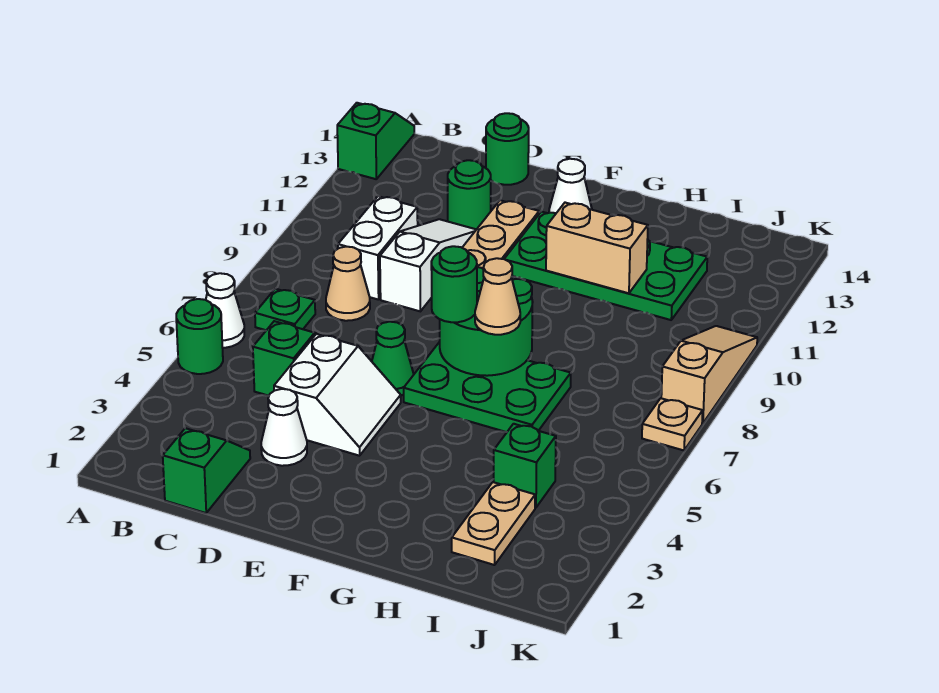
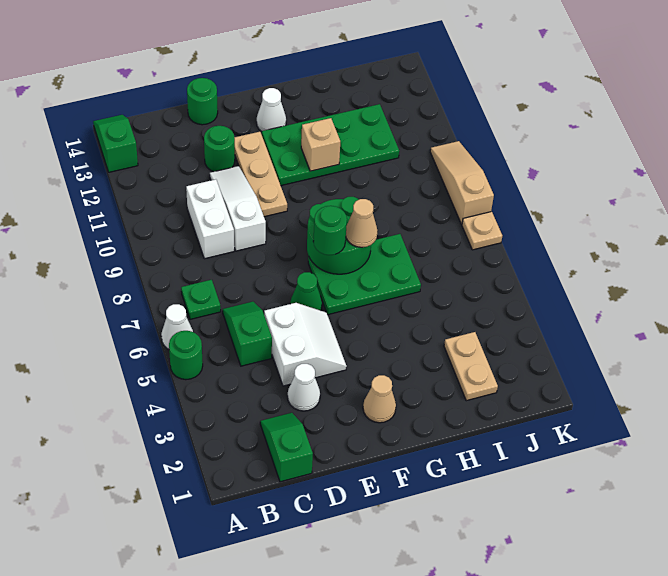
tan cone C8 level 1 -> tan cone F2 level 1
tan brick G11:H11 level 2 -> tan brick G11 level 2
green brick I4 level 1 -> none

